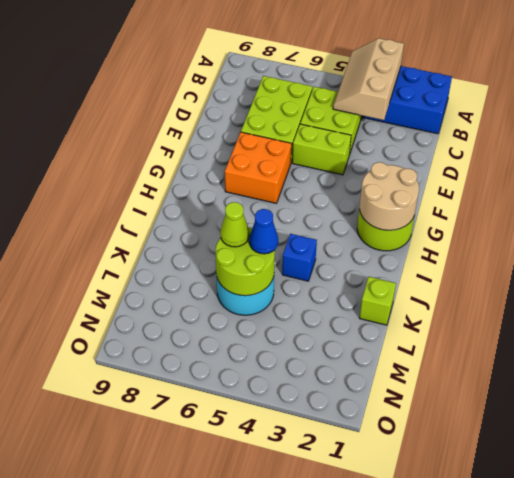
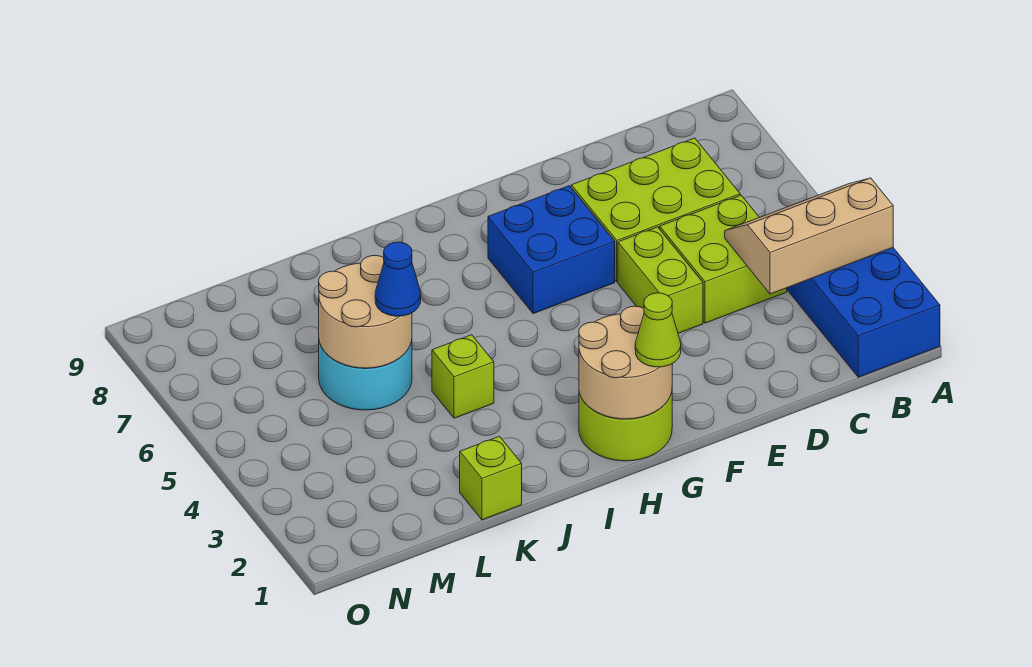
orange brick F6:G7 level 1 -> blue brick F6:G7 level 1
blue brick J4 level 1 -> lime brick J4 level 1
lime round brick K5:L6 level 2 -> tan round brick K5:L6 level 2
lime cone K6 level 3 -> lime cone G1 level 3

